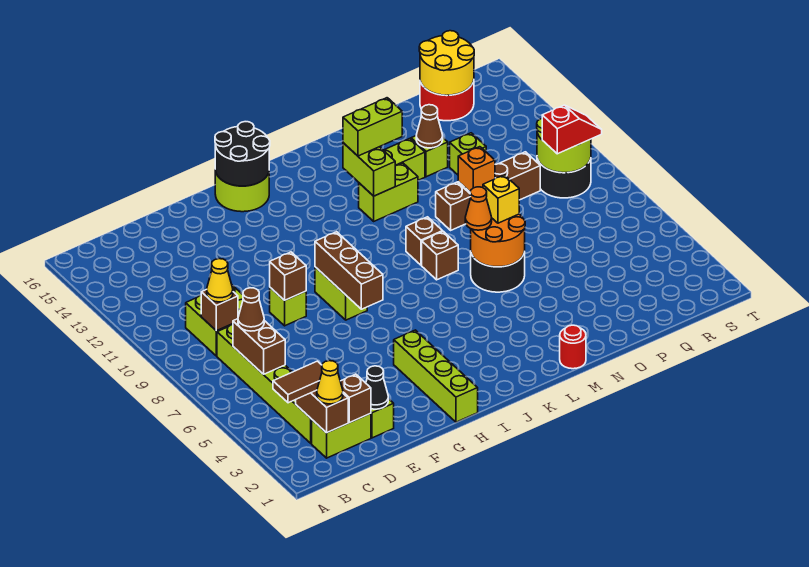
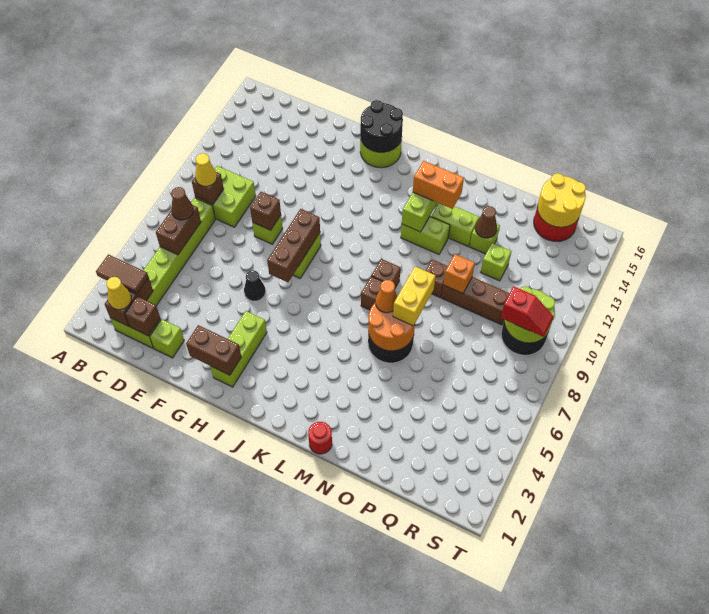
black cone E2 level 2 -> black cone G6 level 1
none -> brown brick G2:H2 level 2
lime brick H1:H4 level 1 -> lime brick H2:H4 level 1
lime brick L13:M13 level 3 -> orange brick L13:M13 level 3
yellow brick N7 level 3 -> yellow brick N7:N8 level 3

